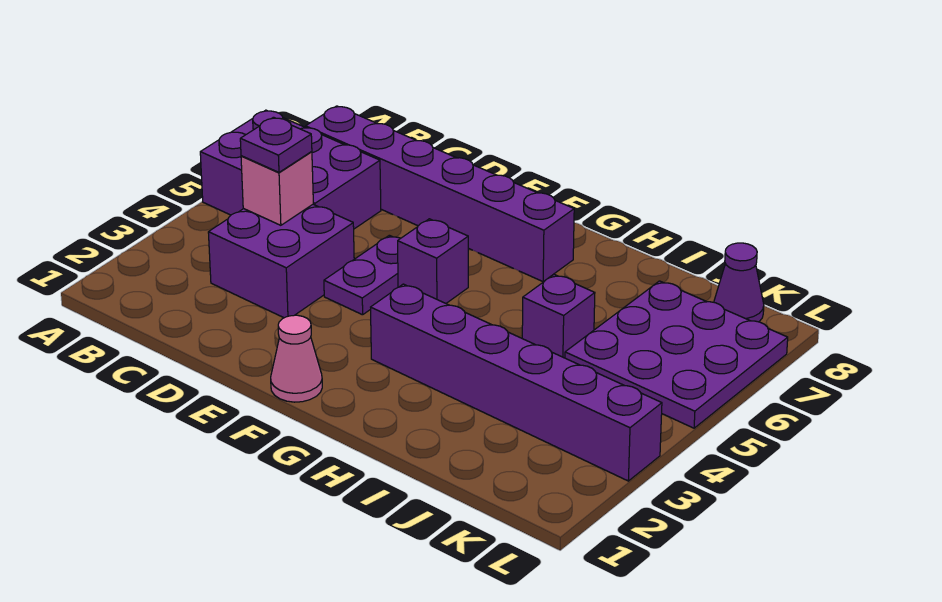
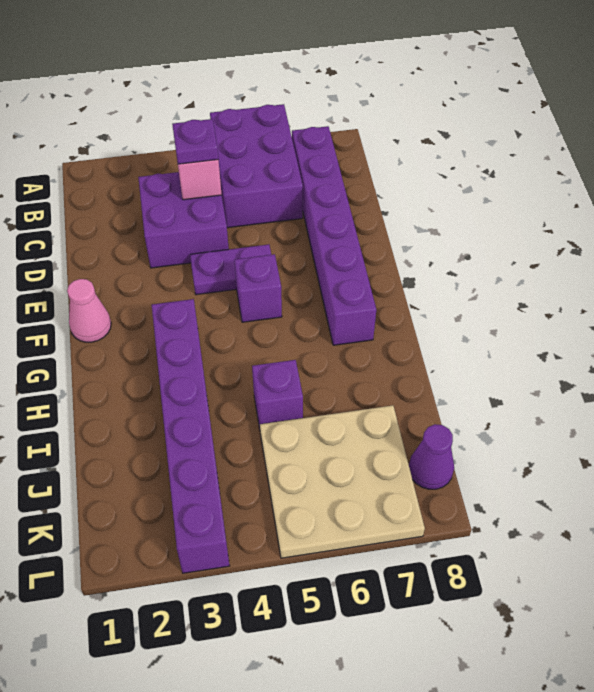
purple plate J5:L7 level 1 -> tan plate J5:L7 level 1

